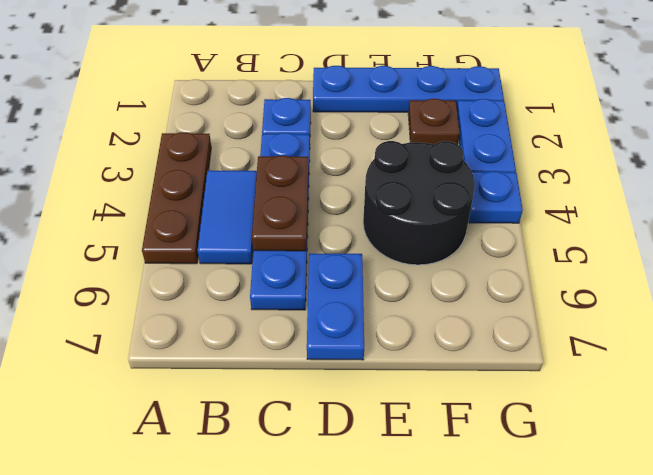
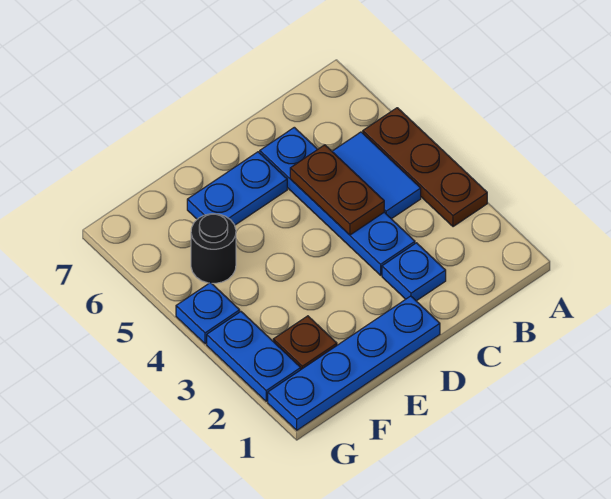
blue plate D6:D7 level 1 -> blue plate D6:E6 level 1
black round brick E4:F5 level 1 -> black round brick F5 level 1

